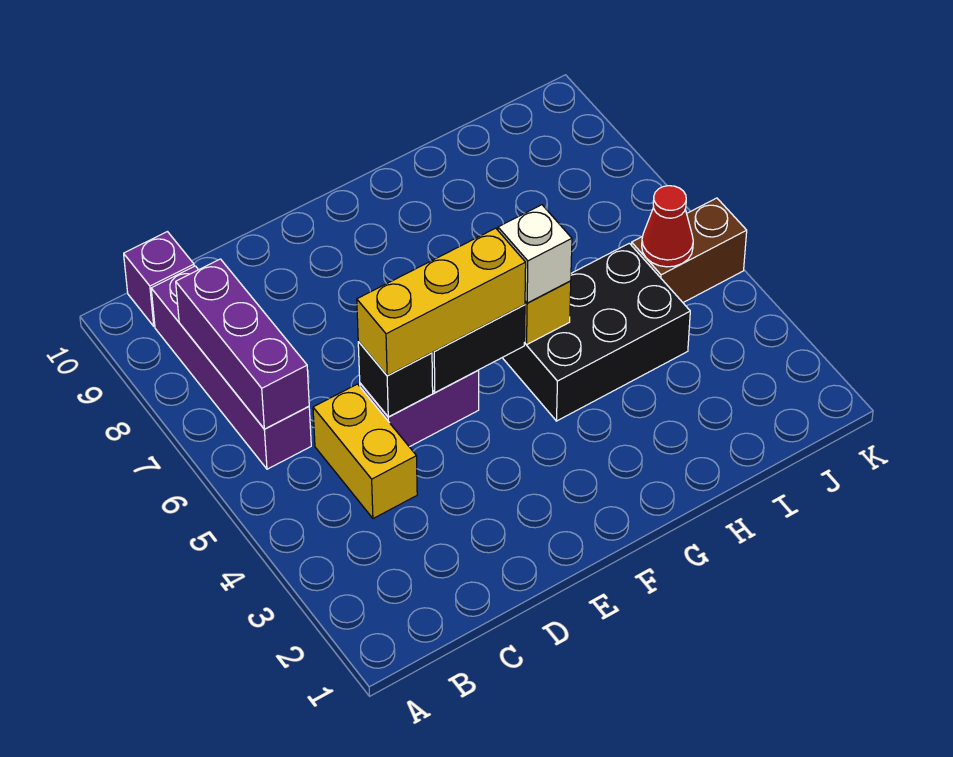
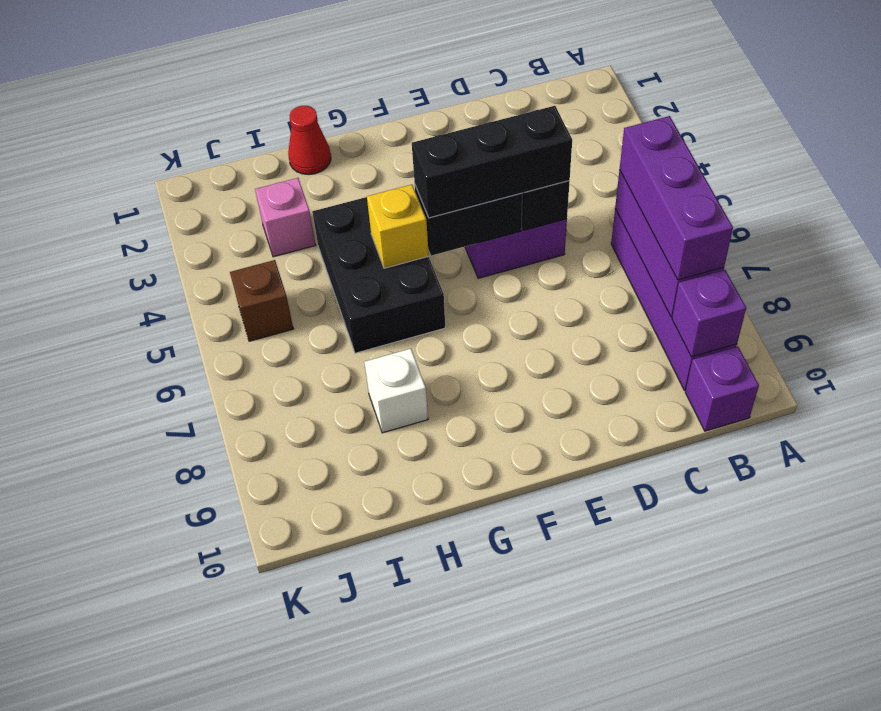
none -> purple brick B6:B8 level 3
none -> purple brick B9 level 2
yellow brick C4:C5 level 1 -> none
yellow brick D5:F5 level 3 -> black brick D5:F5 level 3
black brick G4:I5 level 1 -> black brick G4:H6 level 1
white brick G5 level 3 -> white brick H8 level 1
none -> pink brick I3 level 1
brown brick J5:K5 level 1 -> brown brick J5 level 1
red cone J5 level 2 -> red cone H1 level 1

